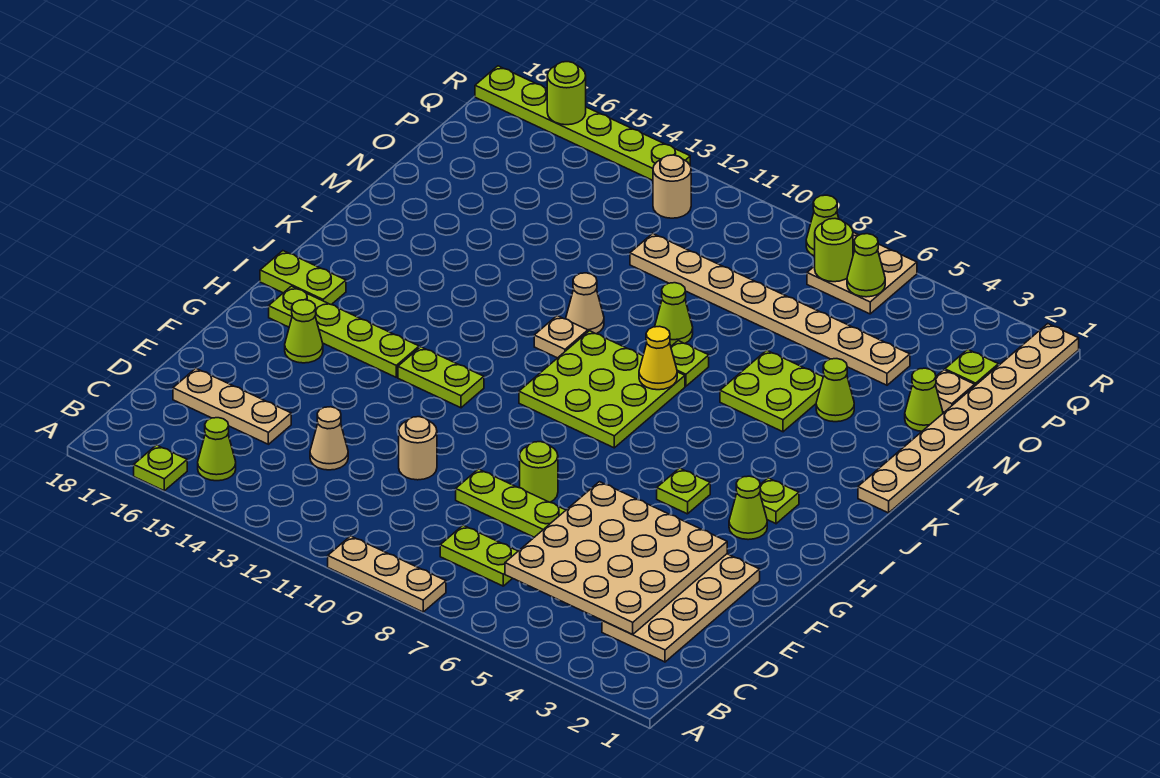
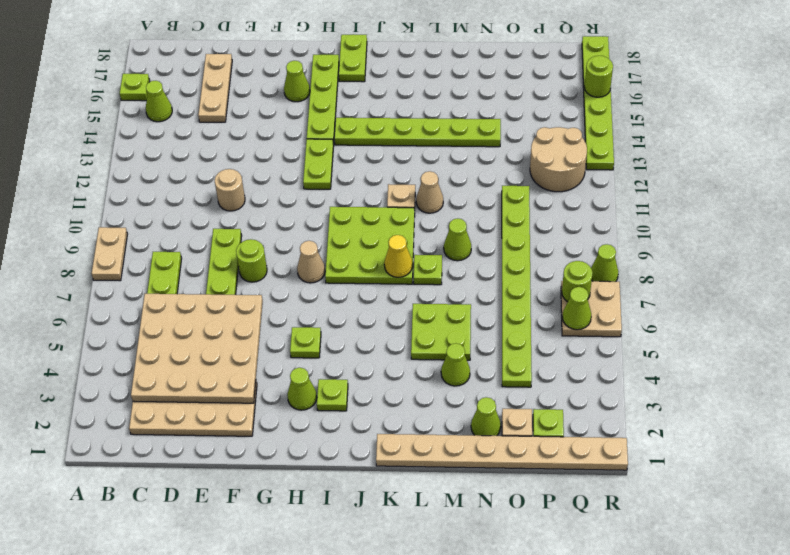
tan plate A8:A10 level 1 -> tan plate A8:A9 level 1
tan cone D13 level 1 -> tan cone H8 level 1
none -> lime plate I14:N14 level 1
tan plate O4:O11 level 1 -> lime plate O4:O11 level 1
tan round brick Q12 level 1 -> tan round brick P12:Q13 level 1

